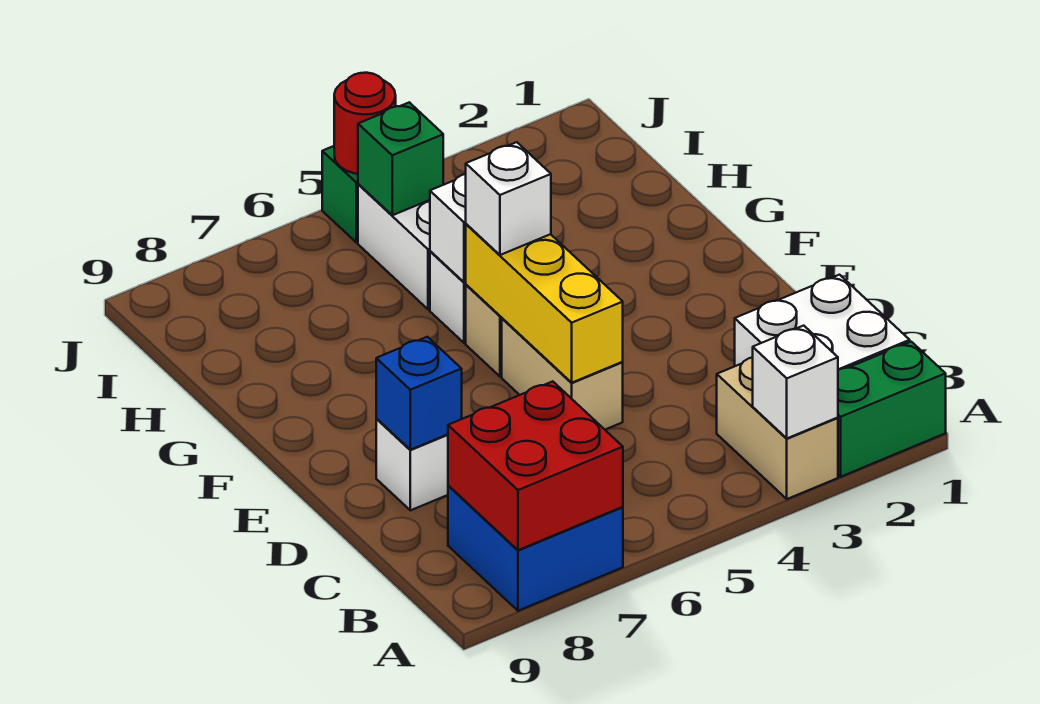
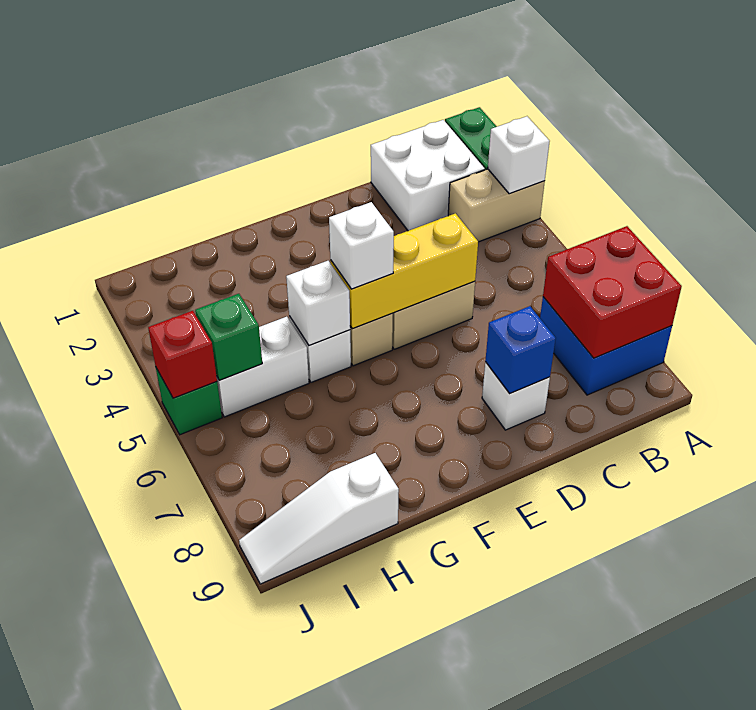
none -> white slope H9:J9 level 1 top H
red round brick J5 level 2 -> red brick J5 level 2

